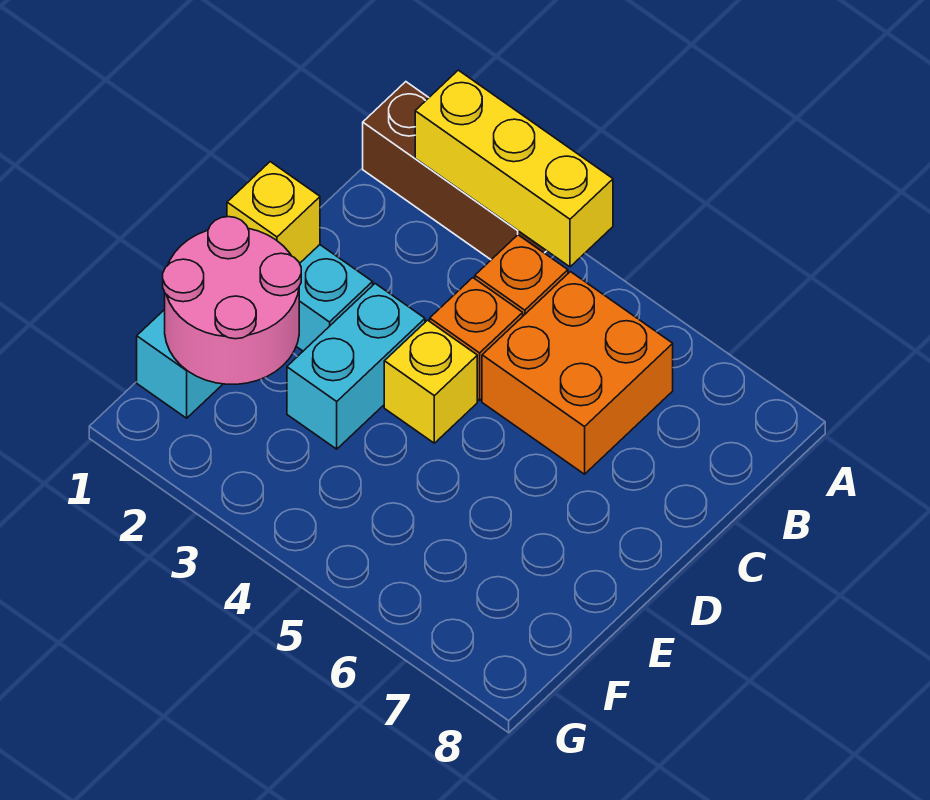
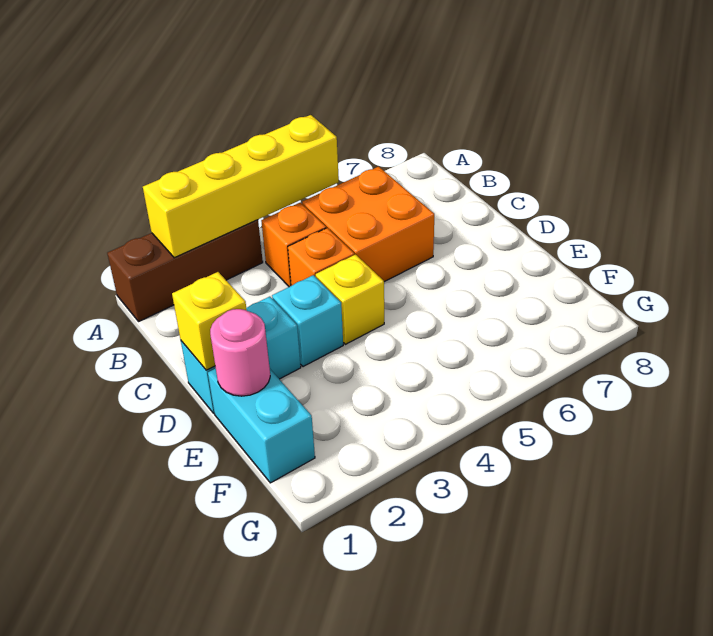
yellow brick A2:A4 level 2 -> yellow brick A2:A5 level 2
cyan brick D3:E3 level 1 -> cyan brick D3 level 1
pink round brick E1:F2 level 2 -> pink round brick E1 level 2

